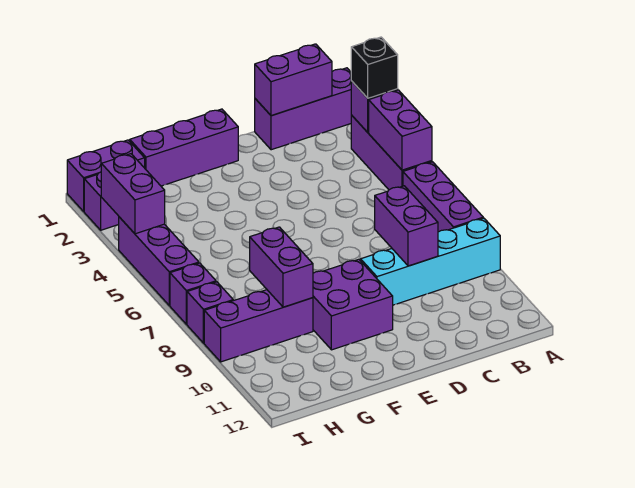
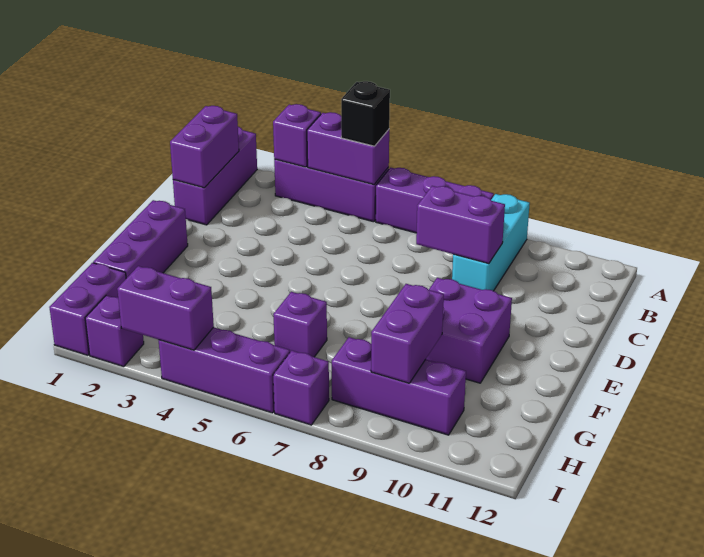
black brick A3 level 3 -> black brick A5 level 3
cyan brick A9:D9 level 1 -> cyan brick A9:C9 level 1
purple brick G8:G9 level 2 -> purple brick G9:H9 level 2
purple brick G9:I9 level 1 -> purple brick H8:H10 level 1
purple brick I8 level 1 -> purple brick G6 level 1

